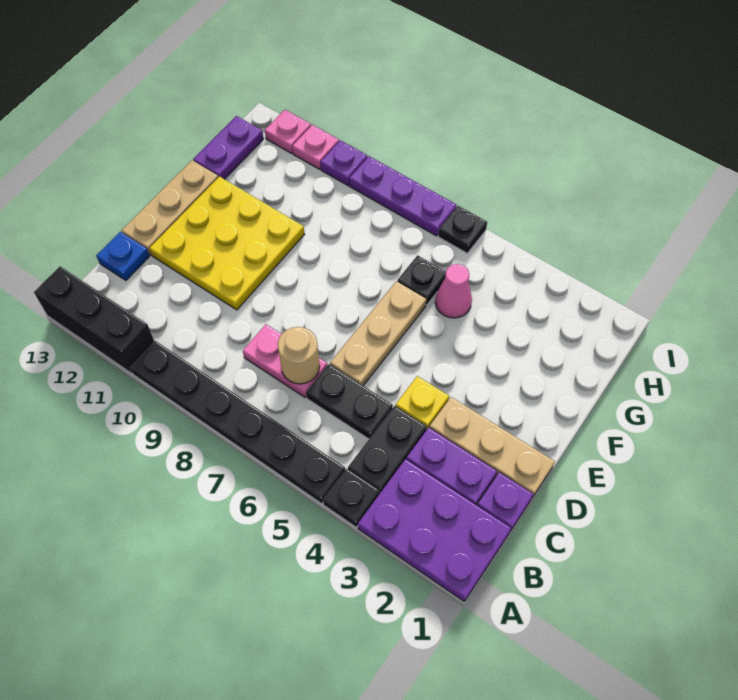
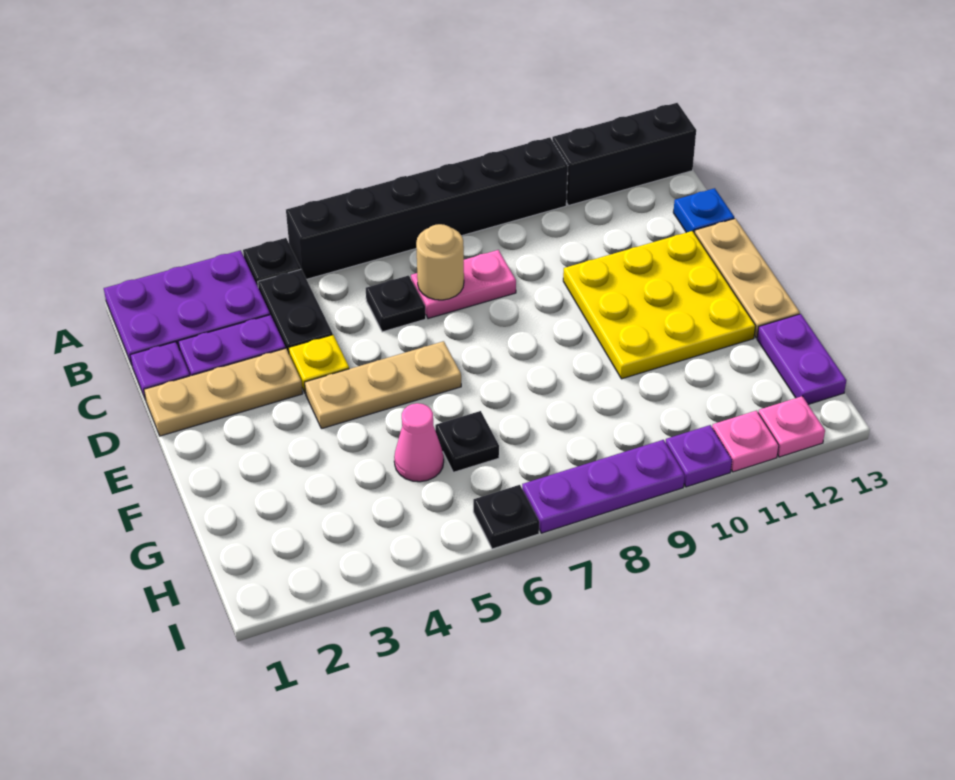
black plate A5:A10 level 1 -> black brick A5:A10 level 1
black plate C5:C6 level 1 -> black plate C6 level 1
tan plate D6:F6 level 1 -> tan plate E4:E6 level 1

